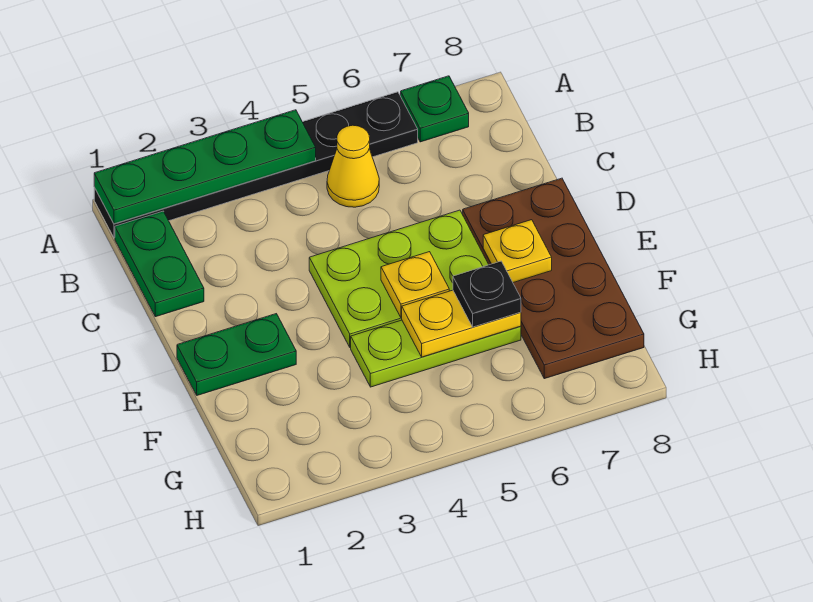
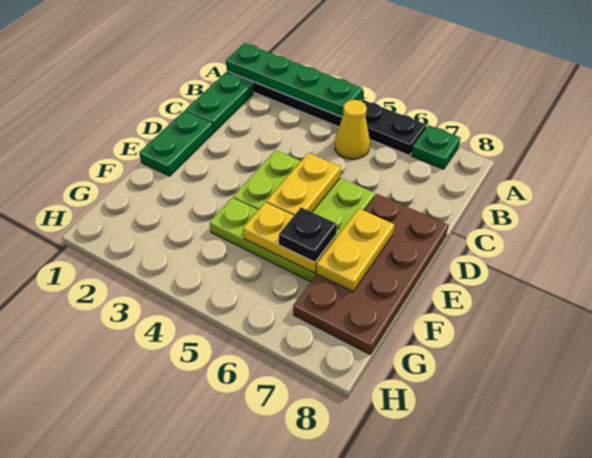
green plate E1:E2 level 1 -> green plate D1:E1 level 1
yellow plate E5 level 2 -> yellow plate D5:E5 level 2
yellow plate E7 level 2 -> yellow plate E7:F7 level 2

